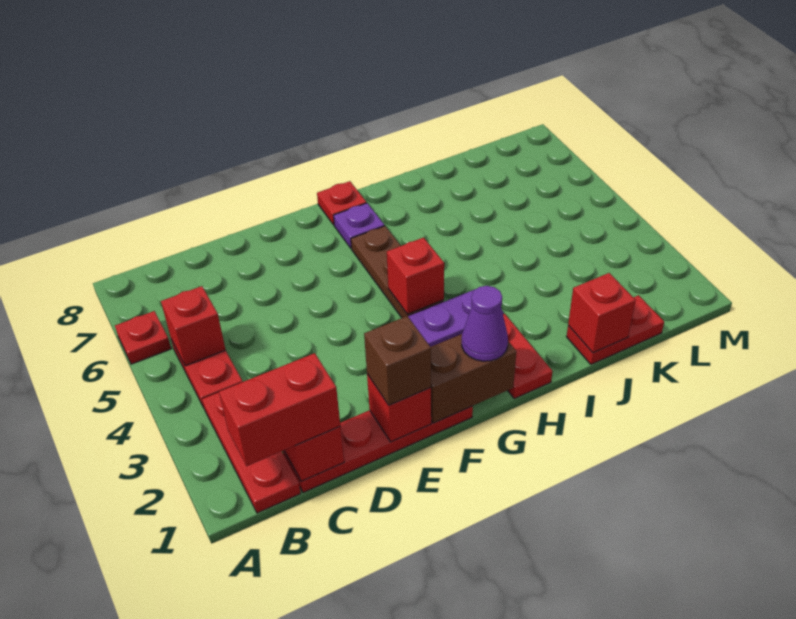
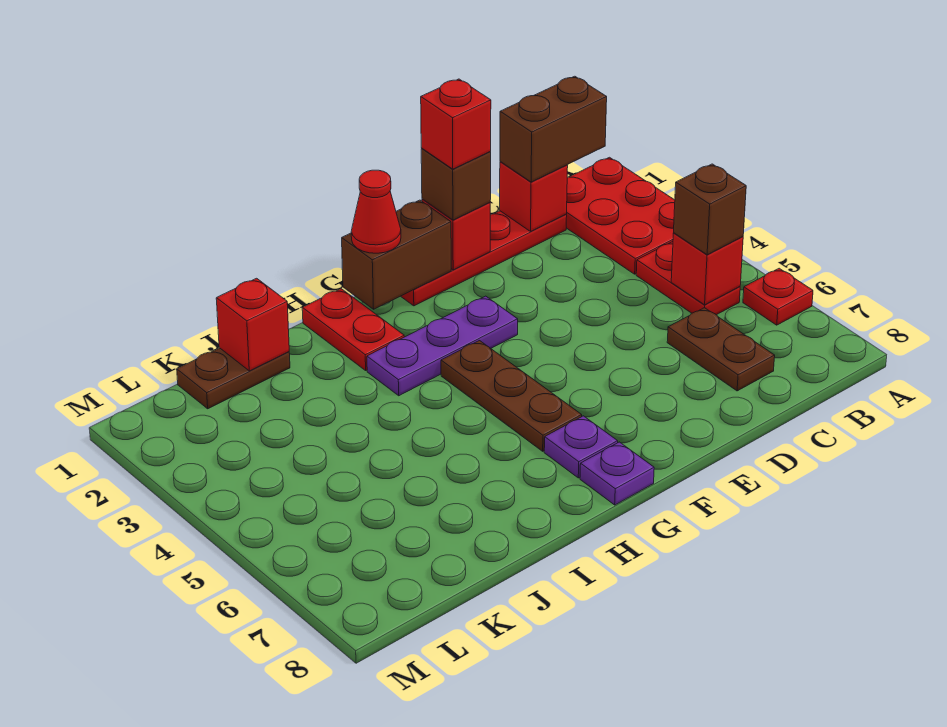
red plate B1:B3 level 1 -> red plate A1:B3 level 1
red brick B1:C1 level 3 -> brown brick B1:C1 level 3
none -> brown brick B5 level 3
none -> brown plate C6:C7 level 1
purple cone G1 level 3 -> red cone G1 level 3
red brick G4 level 2 -> red brick E1 level 4
red plate G8 level 1 -> purple plate G8 level 1
red plate J1:K1 level 1 -> brown plate J1:K1 level 1

